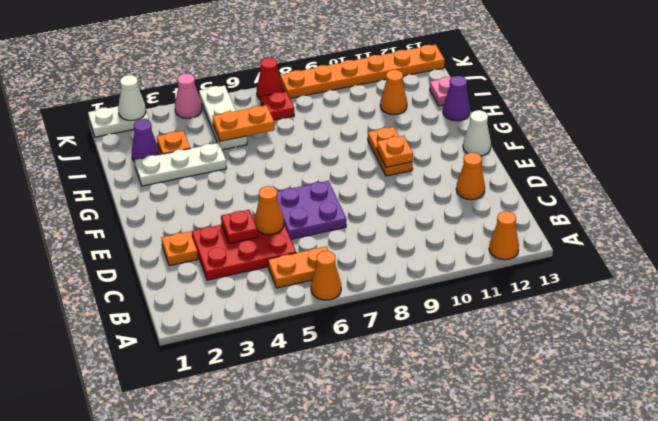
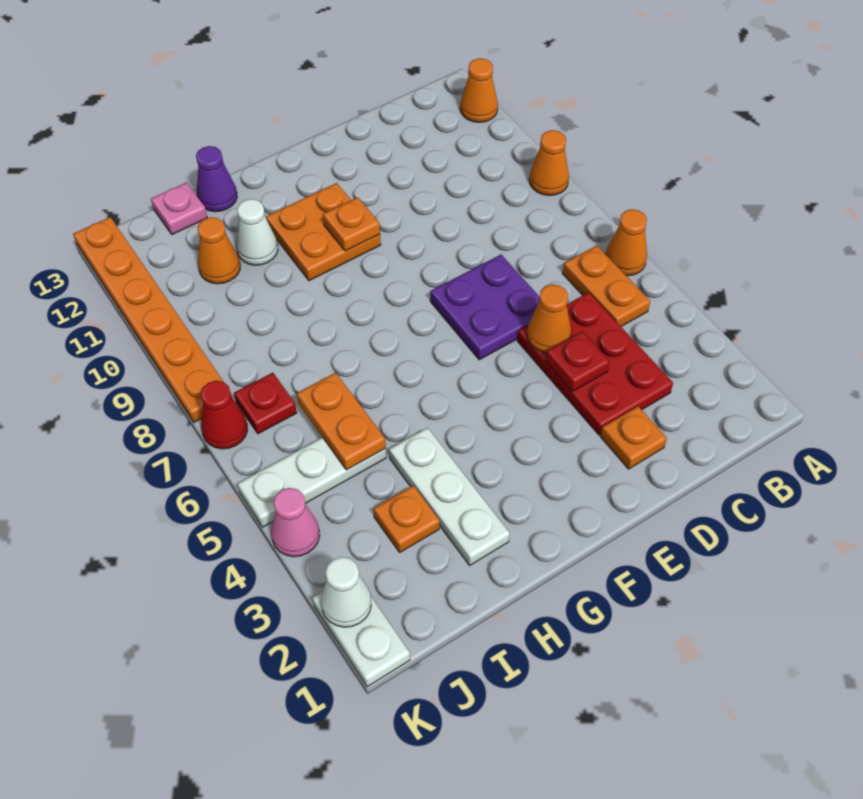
orange cone D12 level 1 -> orange cone A9 level 1
orange plate F10:G10 level 1 -> orange plate F10:G11 level 1
white cone F13 level 1 -> white cone H11 level 1
purple cone I2 level 1 -> none

